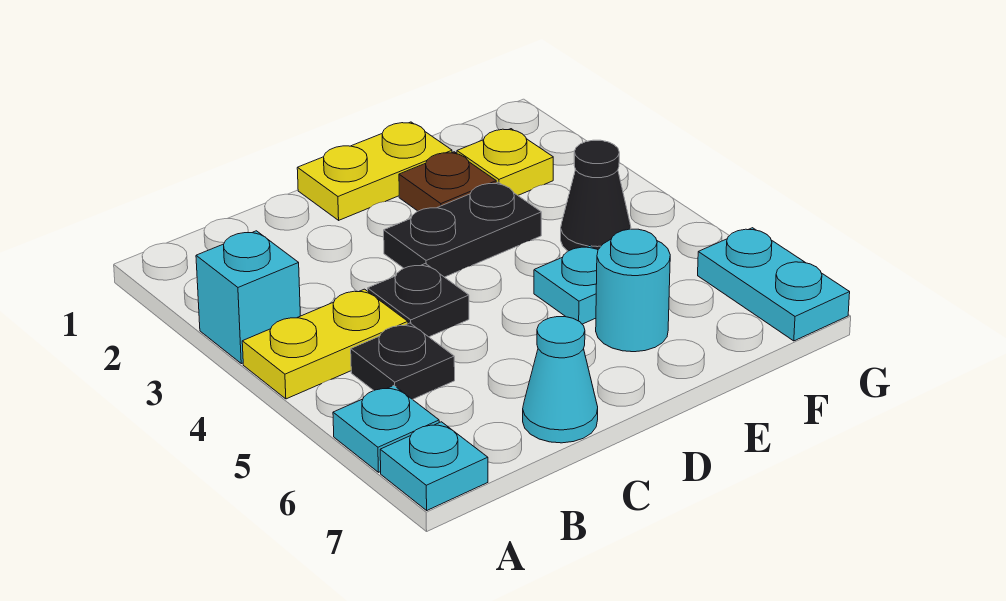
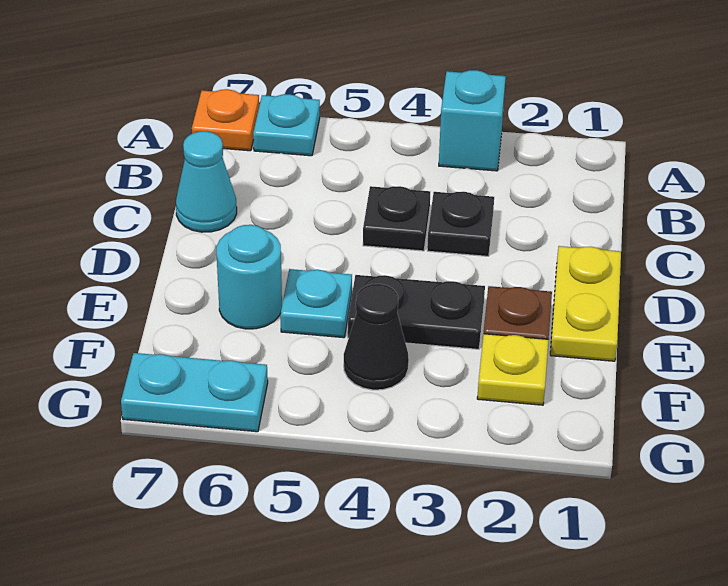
yellow plate A4:B4 level 1 -> none
cyan plate A7 level 1 -> orange plate A7 level 1
black plate B5 level 1 -> black plate C3 level 1
black plate D3:E3 level 1 -> black plate E3:E4 level 1

